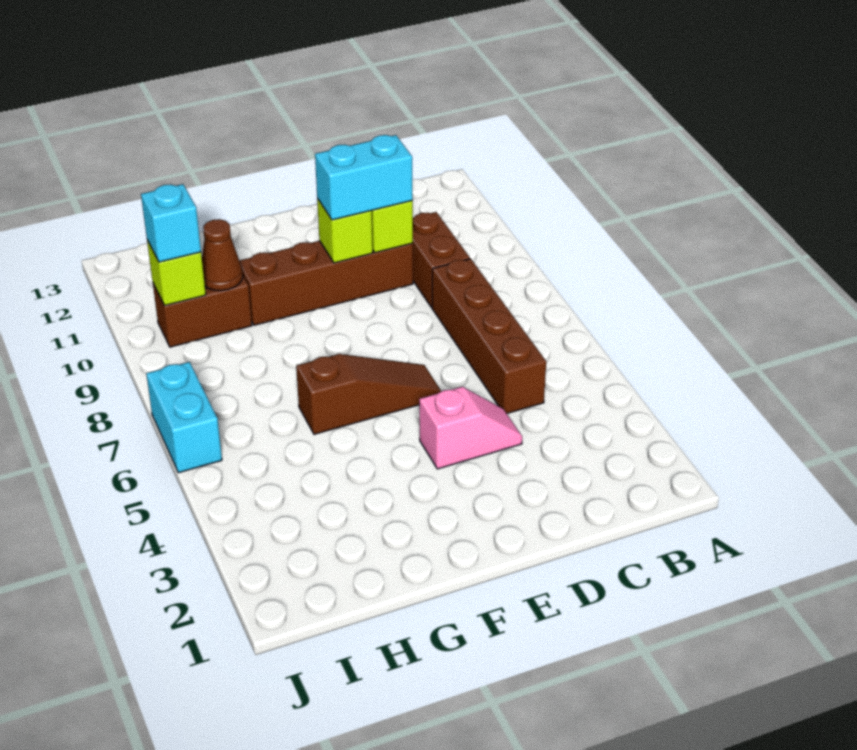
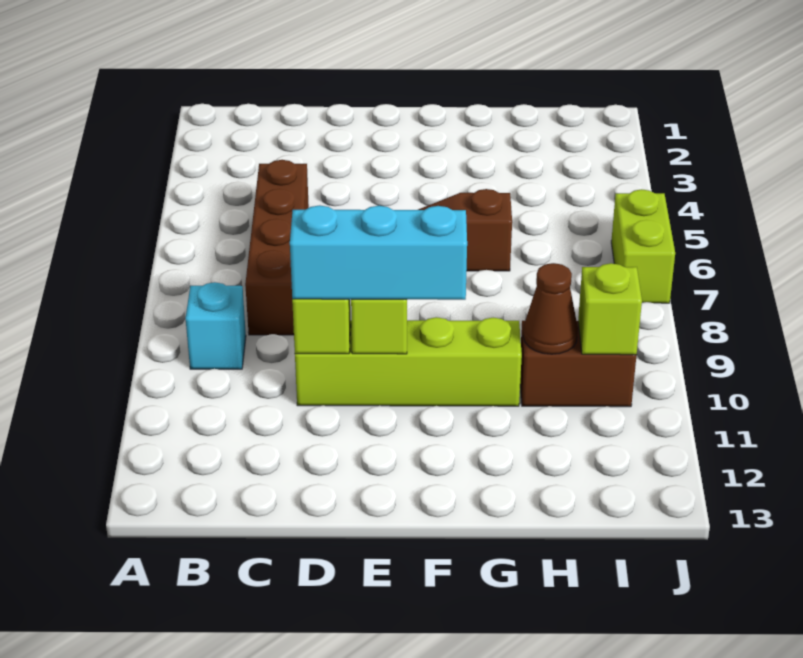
brown brick C9:C10 level 1 -> none
pink slope D4:E4 level 1 top E -> none
brown brick D10:G10 level 1 -> lime brick D10:G10 level 1
cyan brick D10:E10 level 3 -> cyan brick D10:F10 level 3
cyan brick I10 level 3 -> cyan brick B9 level 1
cyan brick J6:J7 level 1 -> lime brick J6:J7 level 1

